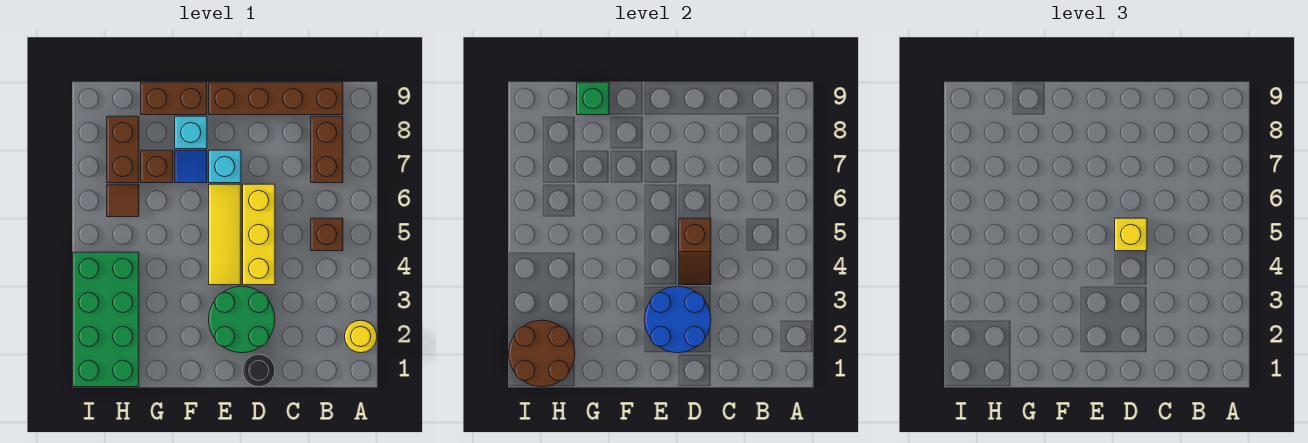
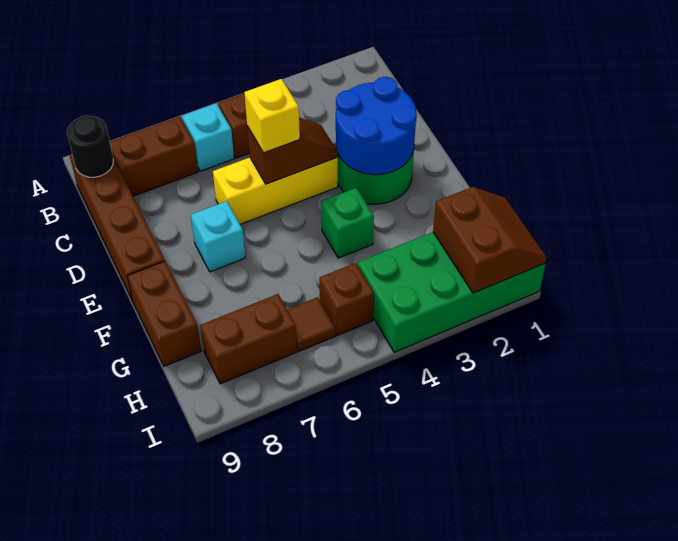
yellow round brick A2 level 1 -> none
black round brick D1 level 1 -> black round brick B9 level 2
yellow tile E4:E6 level 1 -> none
blue tile F7 level 1 -> none
cyan brick F8 level 1 -> cyan brick B6 level 1
brown brick G7 level 1 -> brown brick H5 level 1
green brick G9 level 2 -> green brick F4 level 1
brown round brick H1:I2 level 2 -> brown slope H1:I2 level 2 top 2

